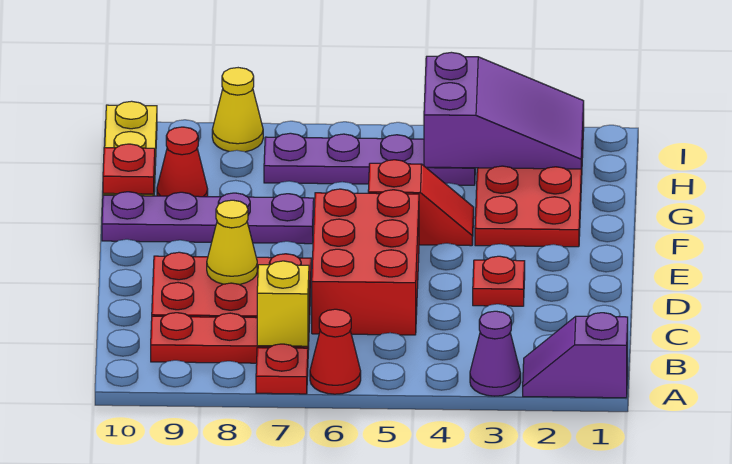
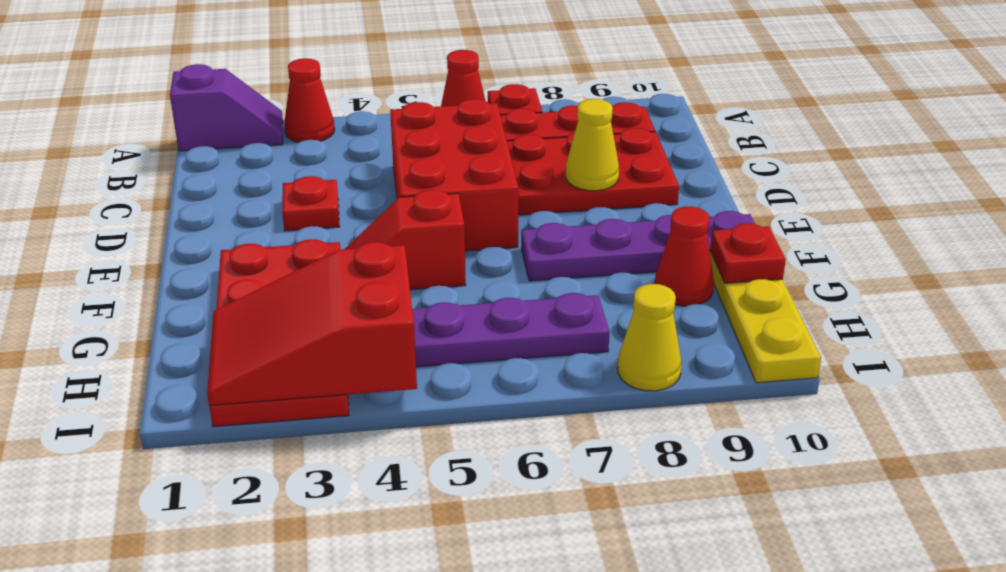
purple cone A3 level 1 -> red cone A3 level 1
yellow brick B7 level 2 -> none
purple slope H2:I4 level 2 top 4 -> red slope H2:I4 level 2 top 4

